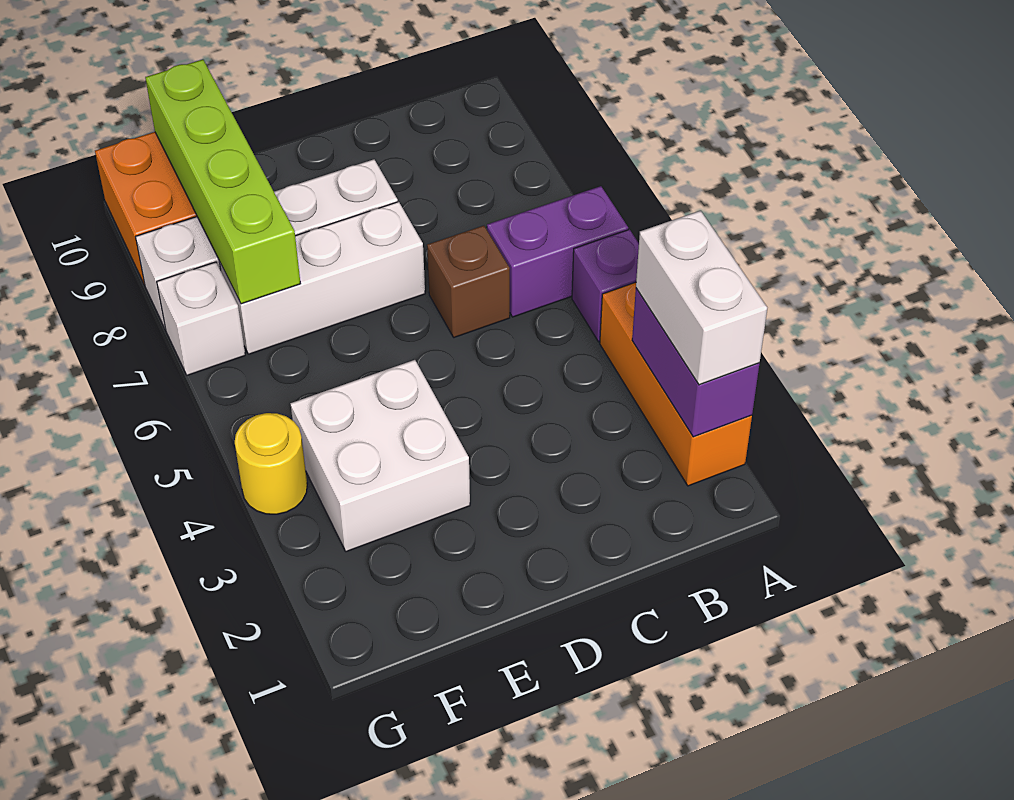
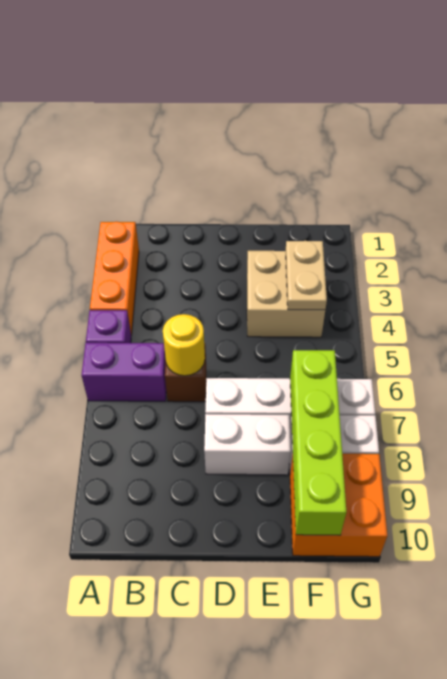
purple brick A2:A3 level 2 -> none
white brick A2:A3 level 3 -> none
white brick E3:F4 level 1 -> tan brick E3:F4 level 1
none -> tan plate F3:F4 level 2
yellow round brick G4 level 1 -> yellow round brick C6 level 2

